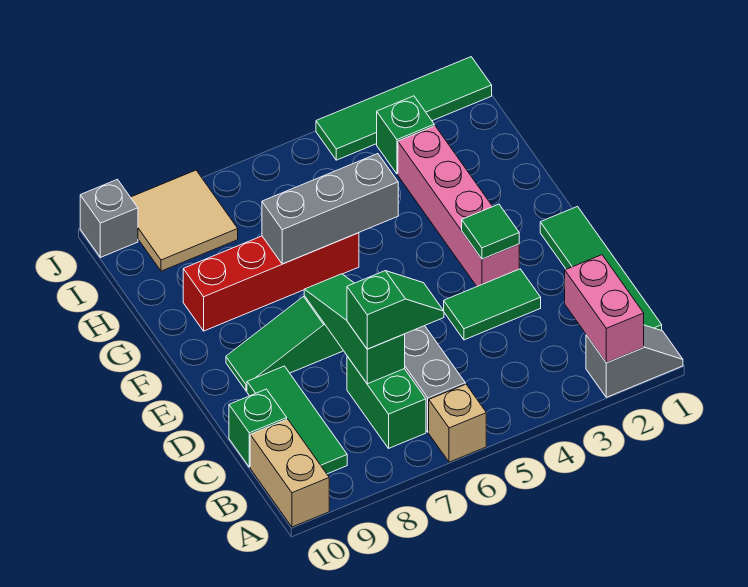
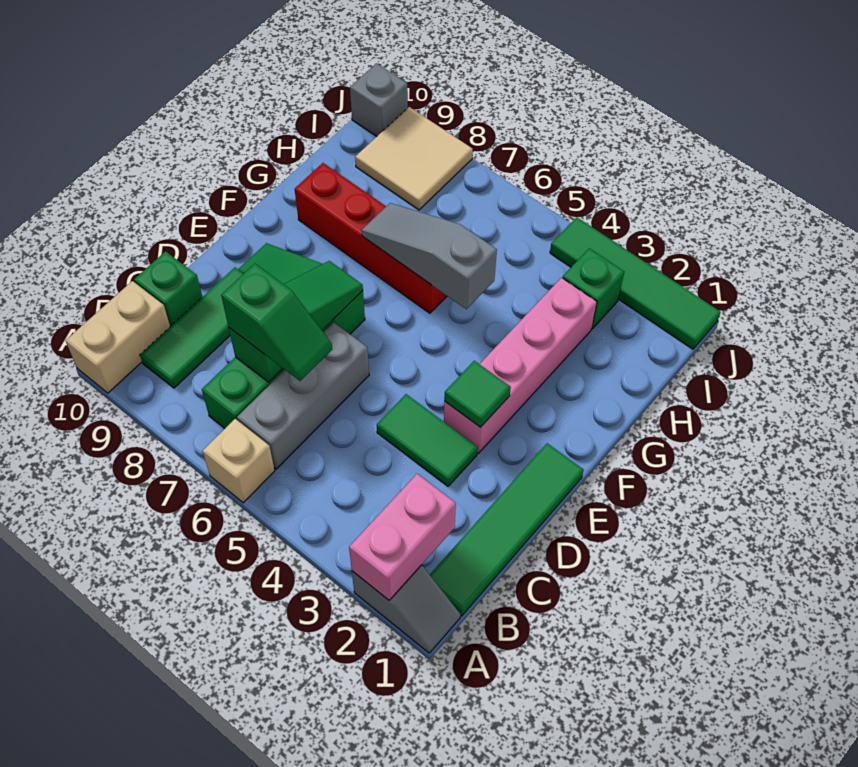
grey brick G5:G7 level 2 -> grey slope G5:G7 level 2 top 5

